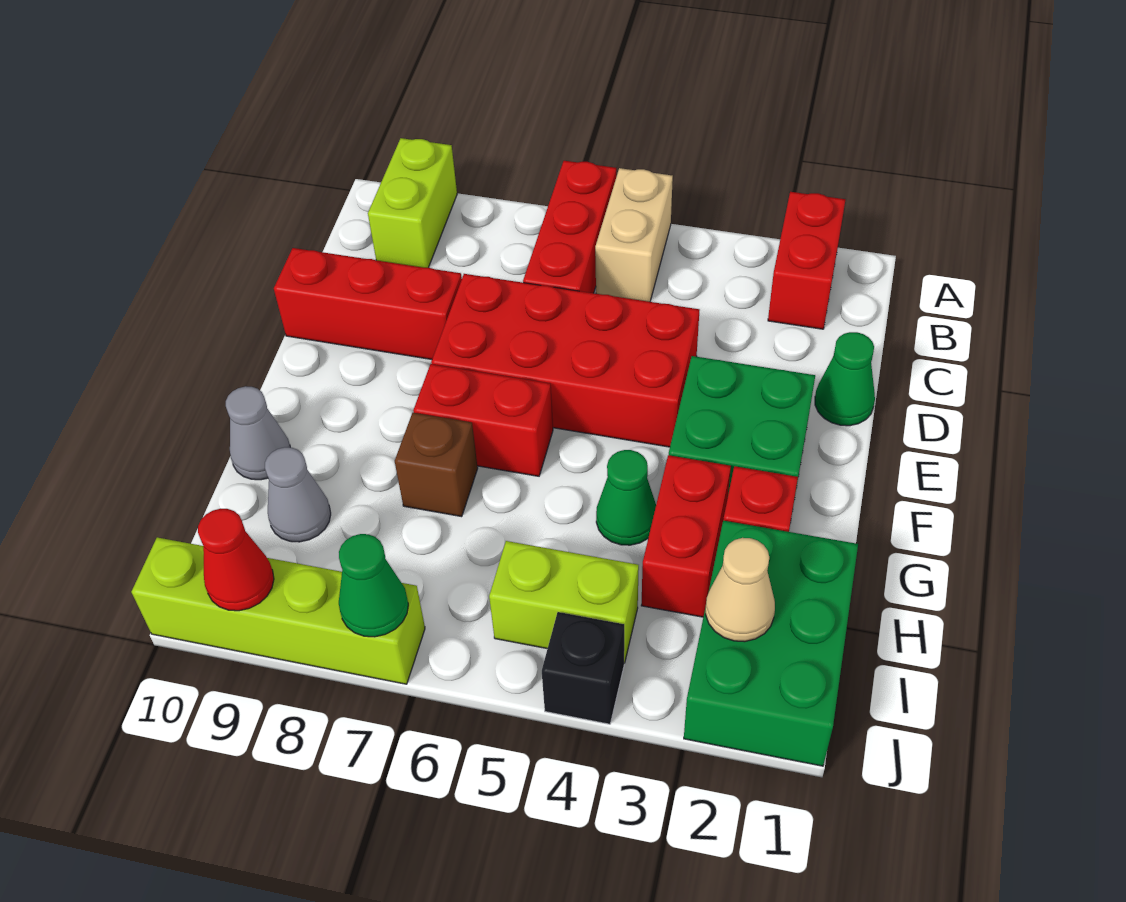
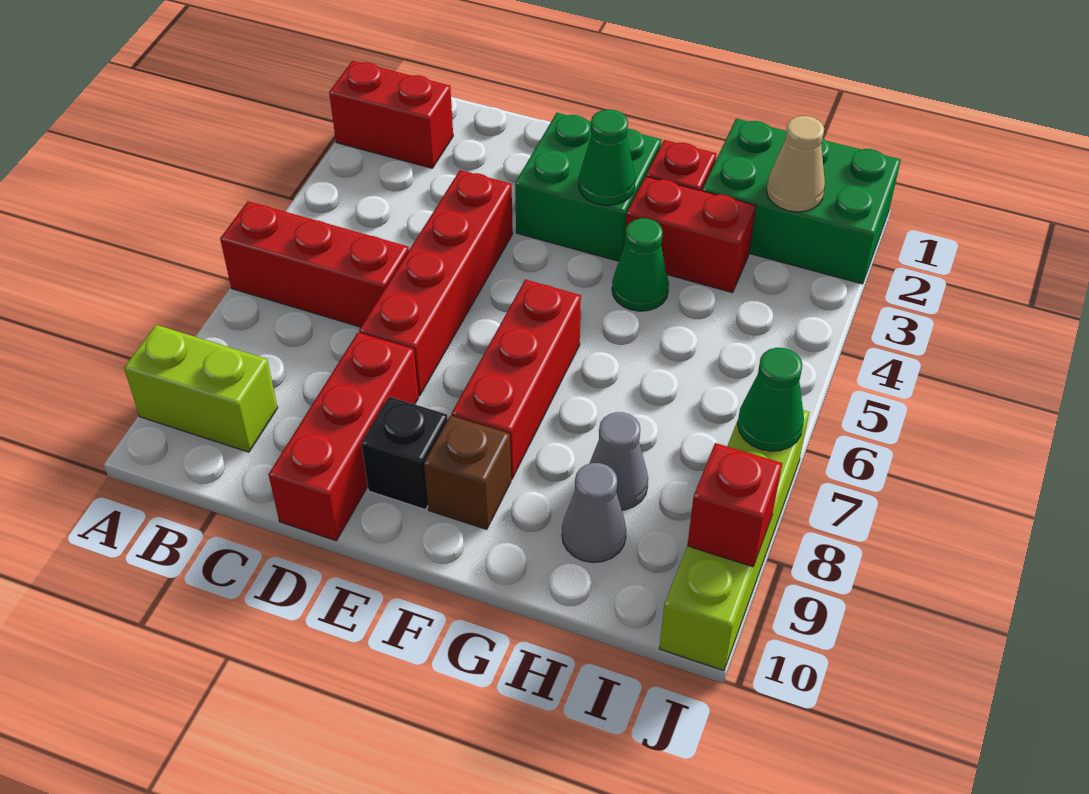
tan brick A5:B5 level 1 -> none
green cone D1 level 1 -> green cone F3 level 2
red brick D4:E7 level 1 -> red brick D4:D7 level 1
red brick F6:F7 level 1 -> red brick F6:F8 level 1
brown brick G7 level 1 -> brown brick F9 level 1
grey cone G10 level 1 -> grey cone H8 level 1
lime brick I4:I5 level 1 -> none
black brick J4 level 1 -> black brick E9 level 1
red cone J9 level 2 -> red brick J9 level 2

